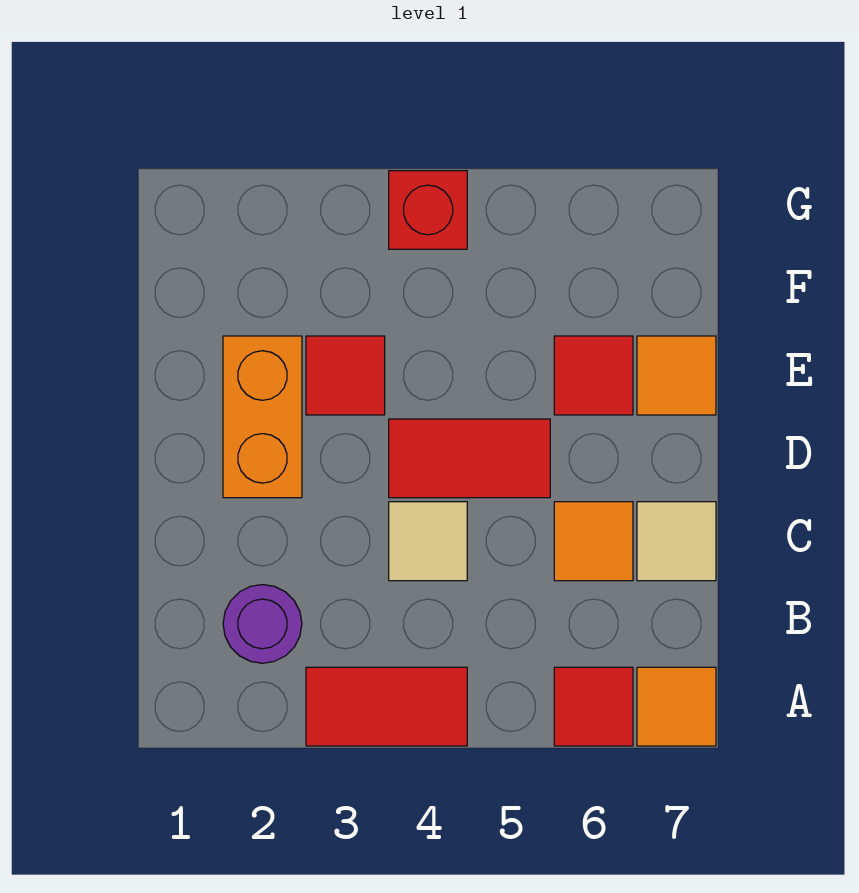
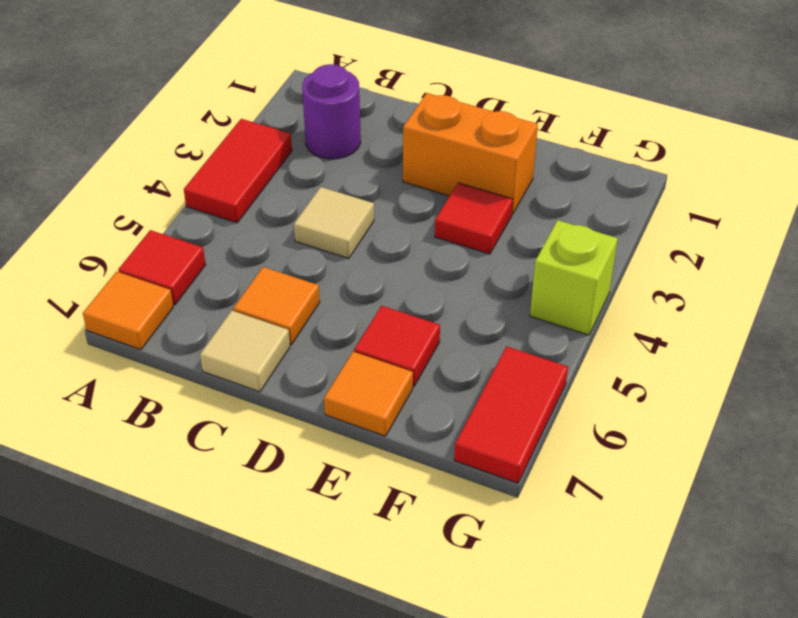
red tile D4:D5 level 1 -> red tile G6:G7 level 1
red brick G4 level 1 -> lime brick G4 level 1

